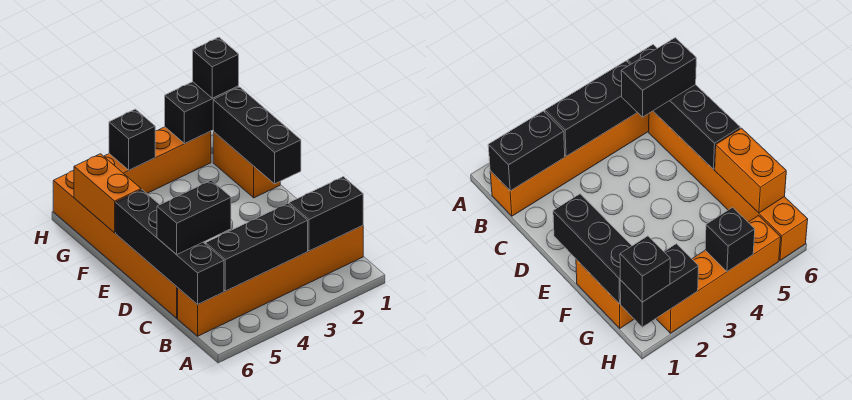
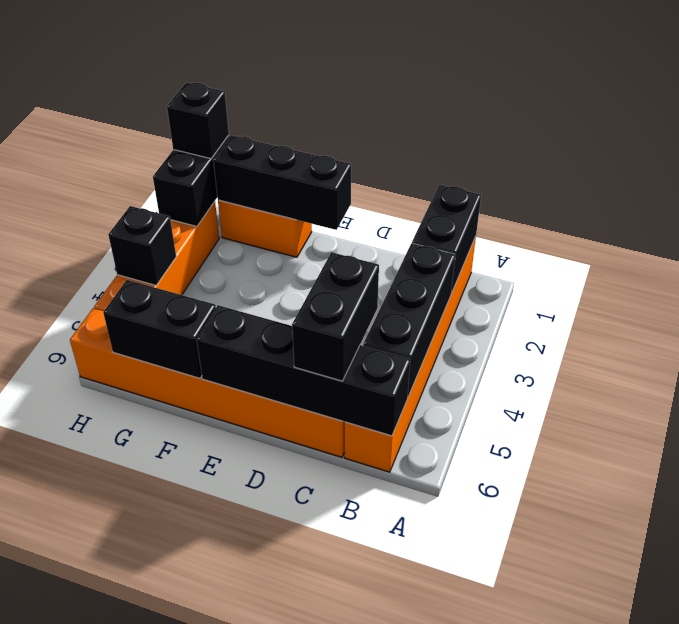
orange brick F6:G6 level 2 -> black brick F6:G6 level 2

